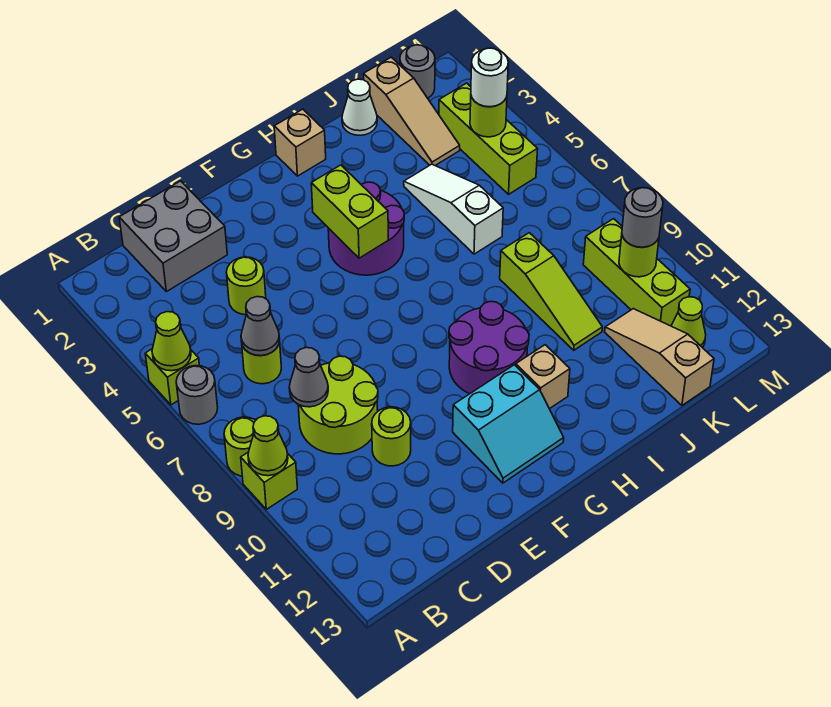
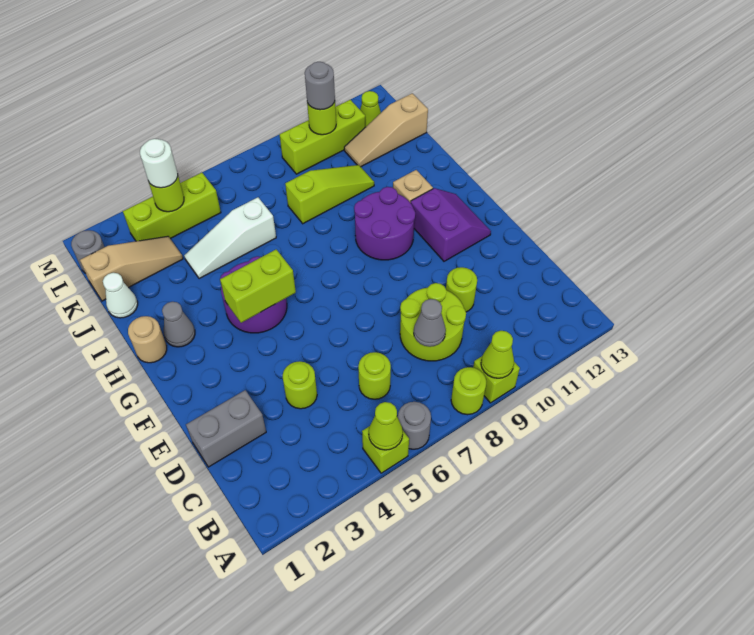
grey brick C1:D2 level 1 -> grey brick D1:D2 level 1
grey cone C6 level 2 -> grey cone H2 level 1
cyan slope F11:G12 level 1 top 11 -> purple slope F11:G12 level 1 top 11
tan brick H1 level 1 -> tan round brick H1 level 1

